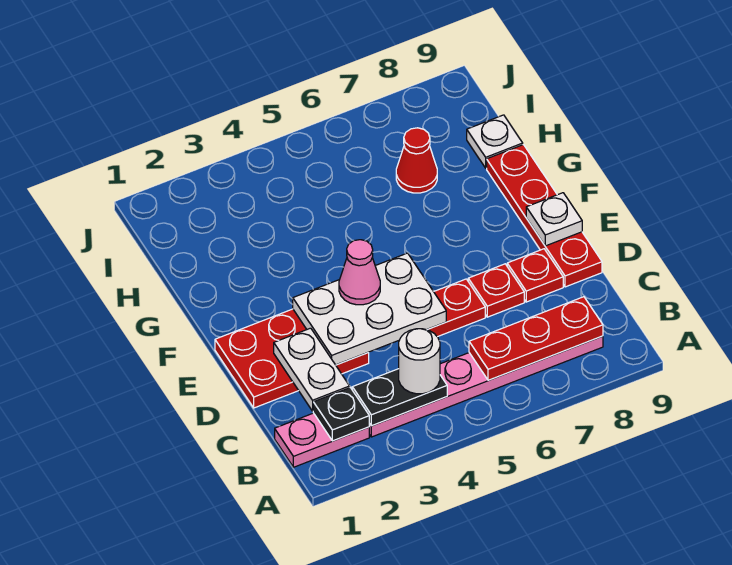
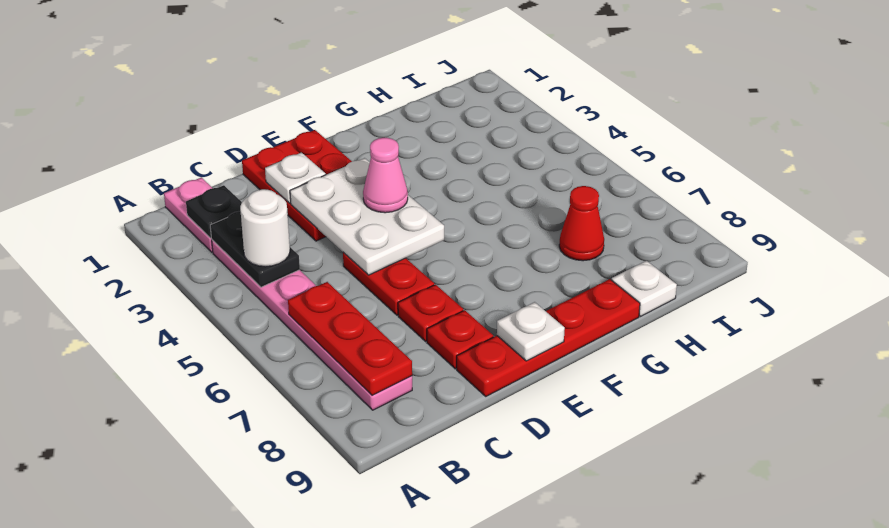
white plate C2:D2 level 2 -> white plate D2 level 2

